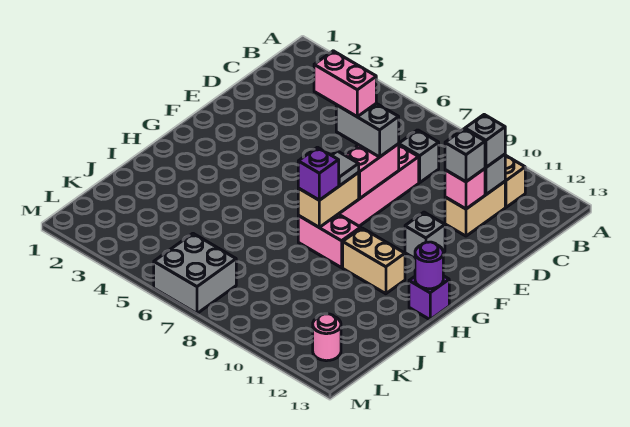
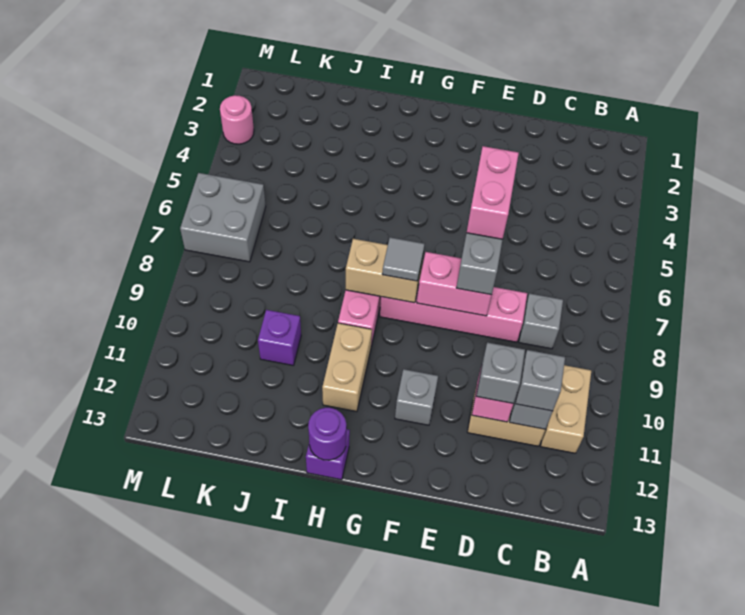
purple brick H8 level 3 -> purple brick J10 level 1
pink round brick L12 level 1 -> pink round brick M3 level 1

